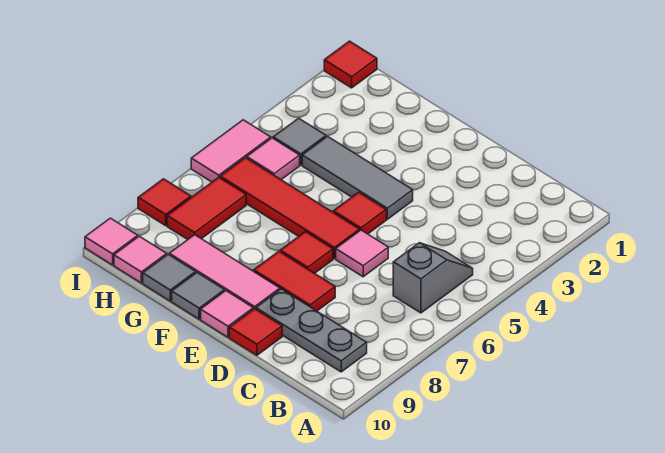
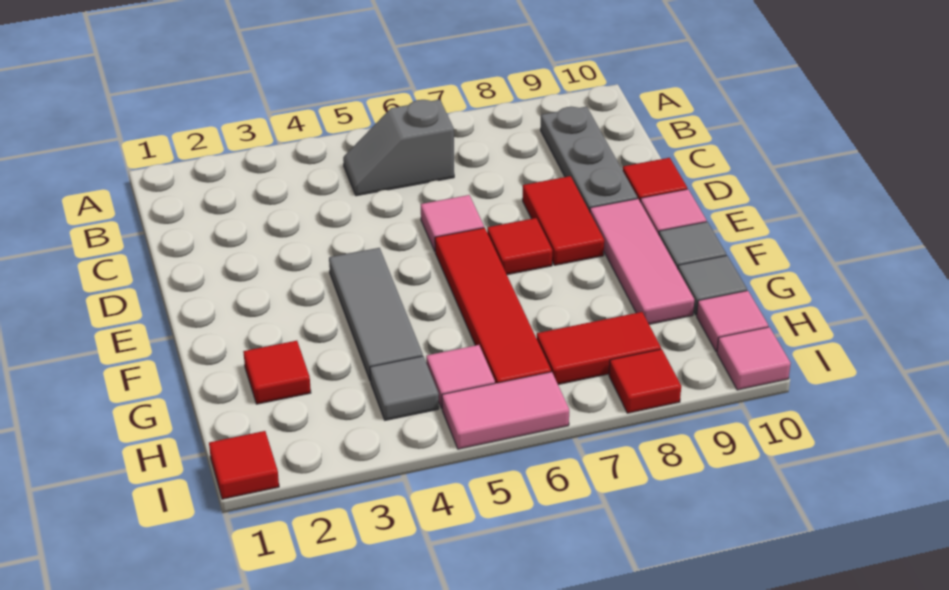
red tile E5 level 1 -> red tile G2 level 1

